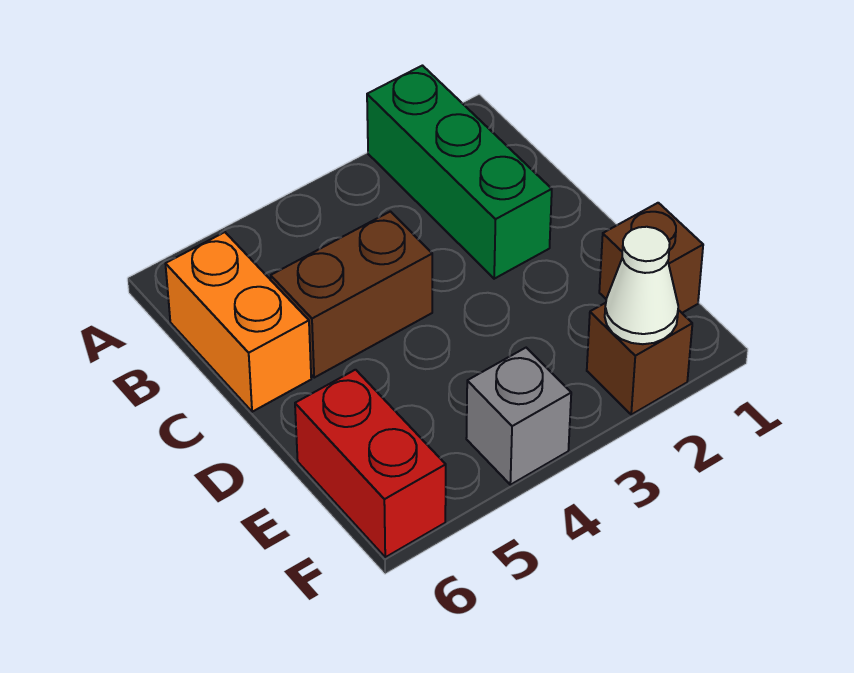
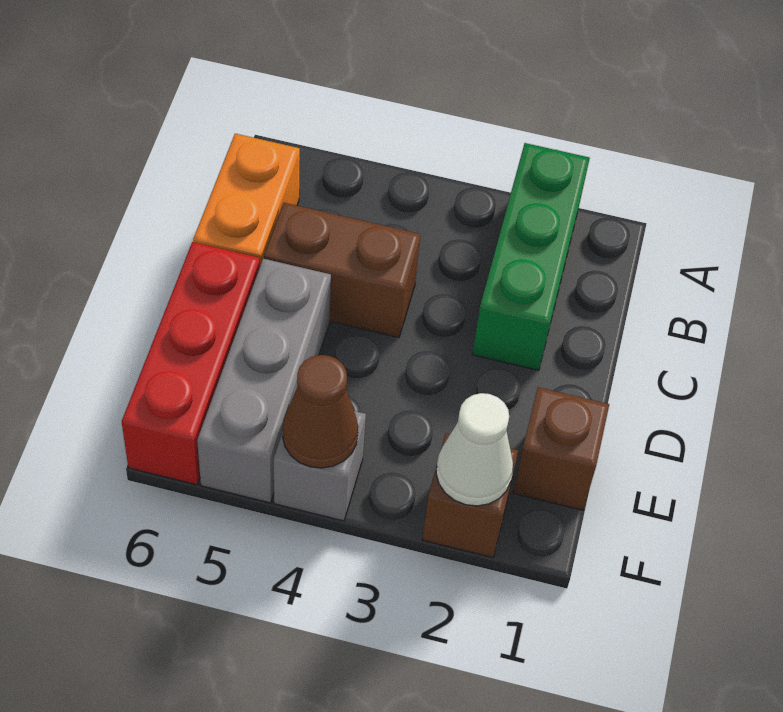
none -> grey brick D5:F5 level 1
red brick E6:F6 level 1 -> red brick D6:F6 level 1
none -> brown cone F4 level 2

